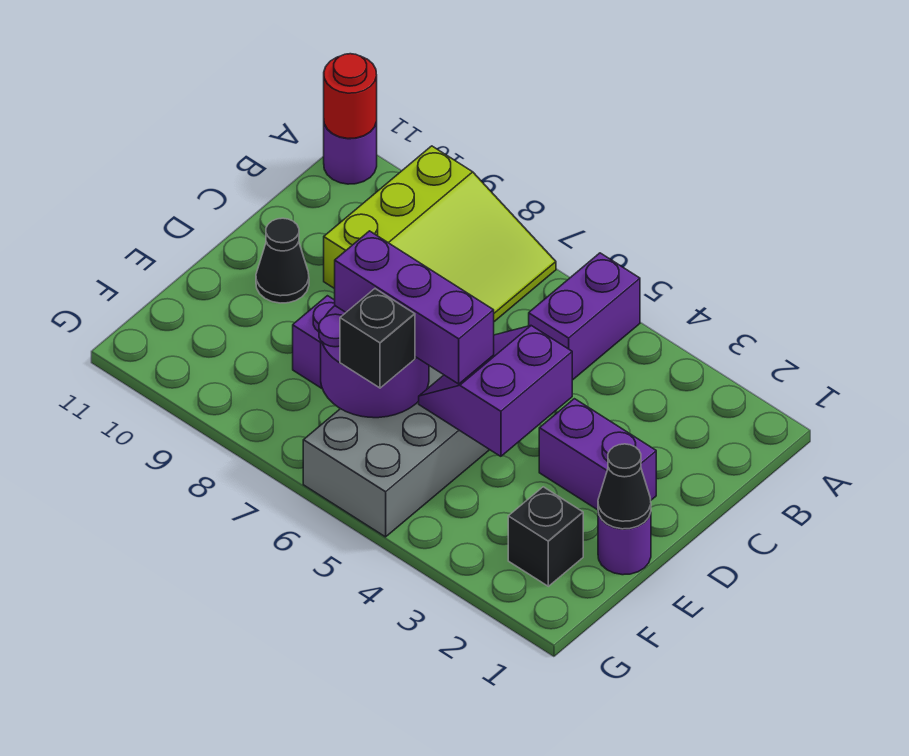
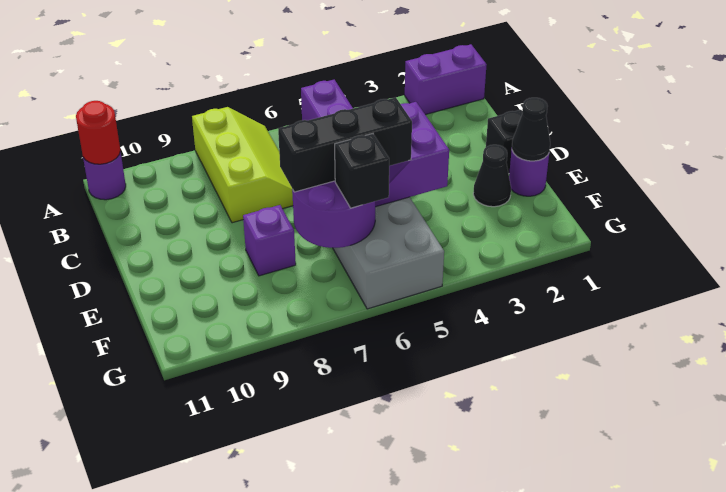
lime slope A7:C9 level 1 top 9 -> lime slope A7:C8 level 1 top 8
purple brick D2:D3 level 1 -> purple brick A1:A2 level 1
black cone D10 level 1 -> black cone E2 level 1
purple brick E5:E7 level 3 -> black brick E5:E7 level 3
black brick F2 level 1 -> black brick D1 level 1

